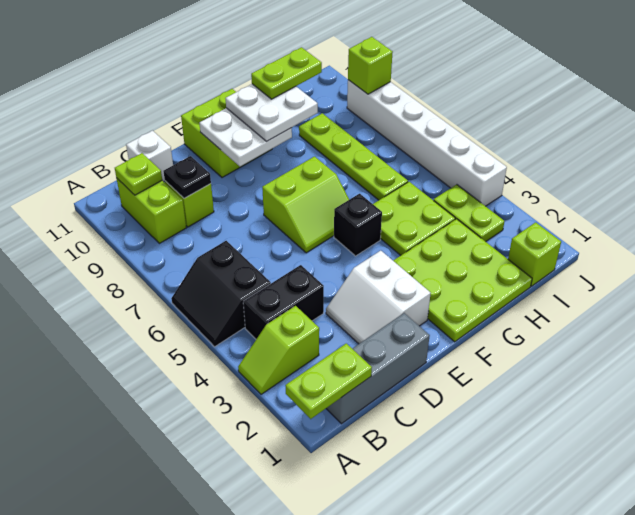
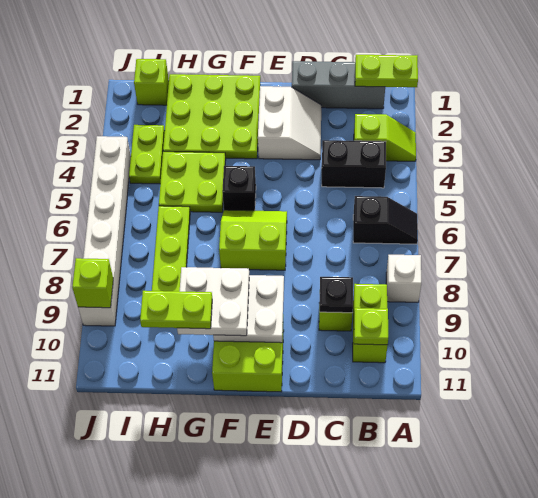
black slope A5:B6 level 1 top B -> black slope A6:B6 level 1 top B
white brick C11 level 1 -> white brick A8 level 1

